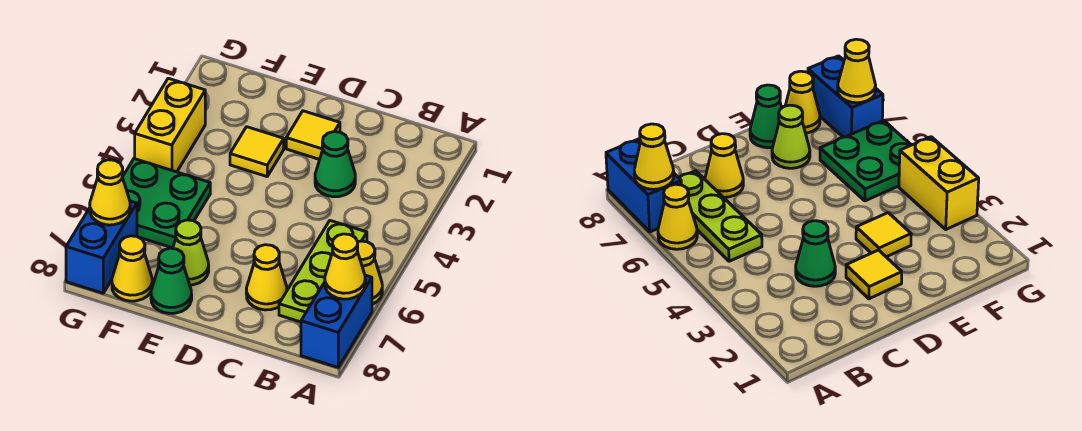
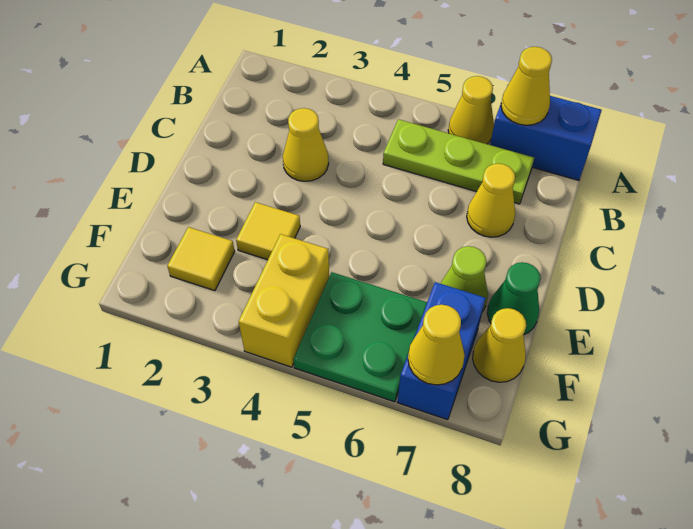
green cone C3 level 1 -> yellow cone C3 level 1
yellow tile D2 level 1 -> yellow tile F2 level 1
yellow brick G3:G4 level 1 -> yellow brick F4:G4 level 1
blue brick G7:G8 level 1 -> blue brick F7:G7 level 1

